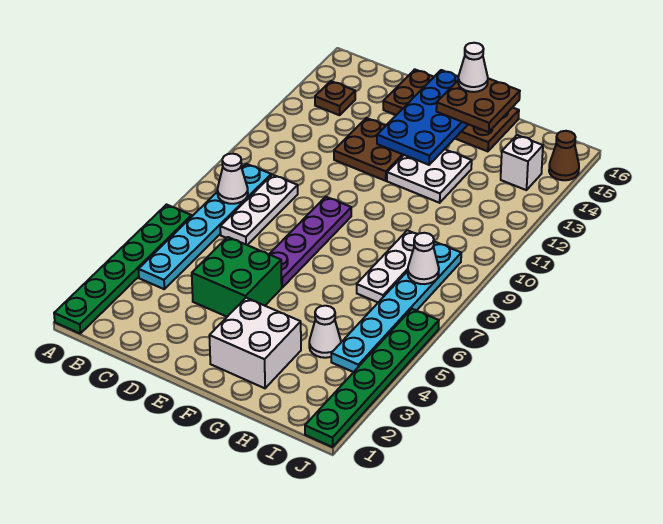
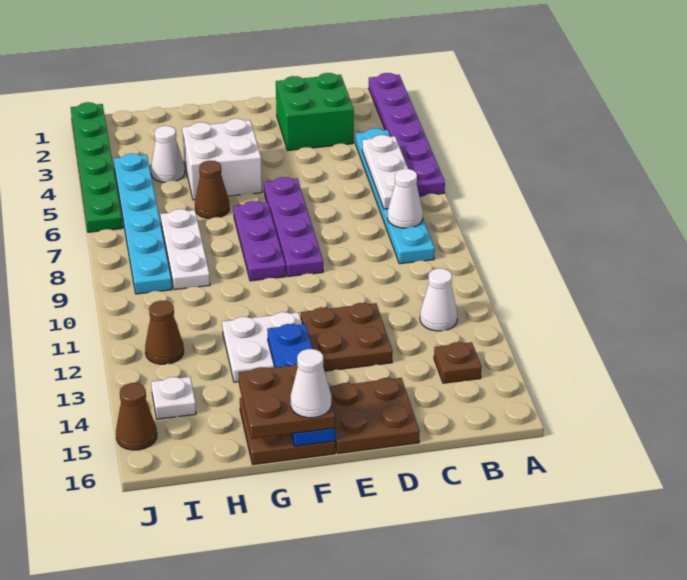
green plate A1:A6 level 1 -> purple plate A1:A6 level 1
white plate C7:C9 level 1 -> white plate B5:B7 level 2
green brick D4:E5 level 1 -> green brick C2:D3 level 1
blue plate E13:F16 level 2 -> blue plate F13:F16 level 2
white brick F2:G3 level 1 -> white brick F4:G5 level 1
none -> purple plate F7:F9 level 1
none -> brown cone G6 level 1
white cone I8 level 2 -> white cone B12 level 1
none -> brown cone I12 level 1
white brick I14 level 1 -> white plate I14 level 1

